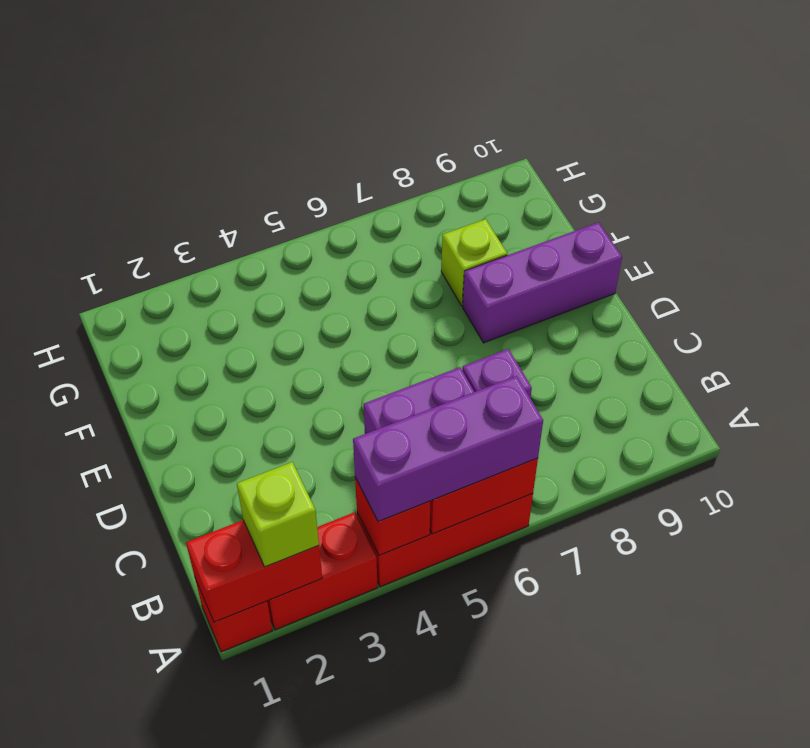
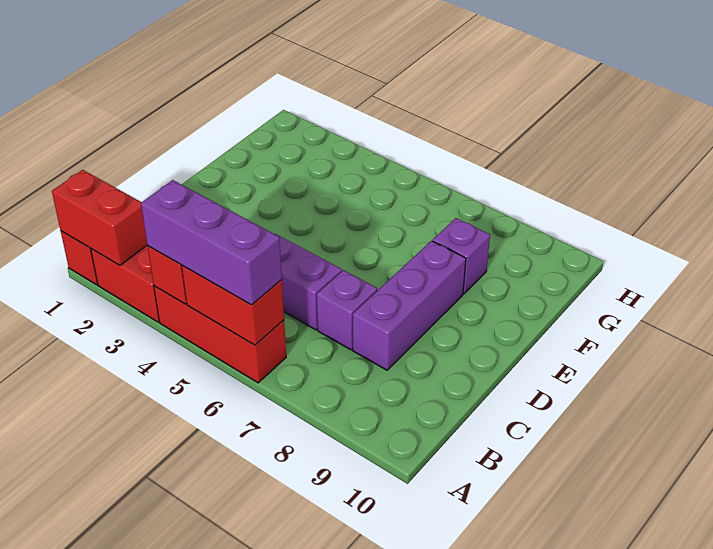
lime brick A2 level 3 -> none
purple brick E8:E10 level 1 -> purple brick C8:E8 level 1
lime brick F8 level 1 -> purple brick F8 level 1

